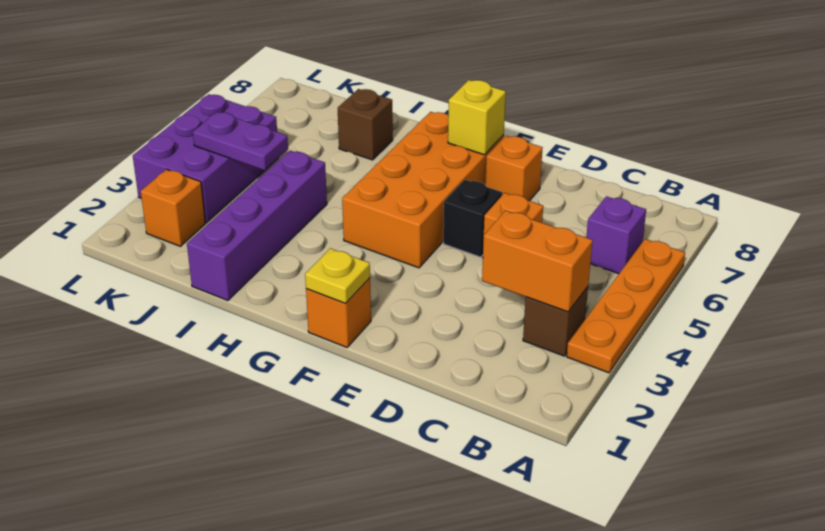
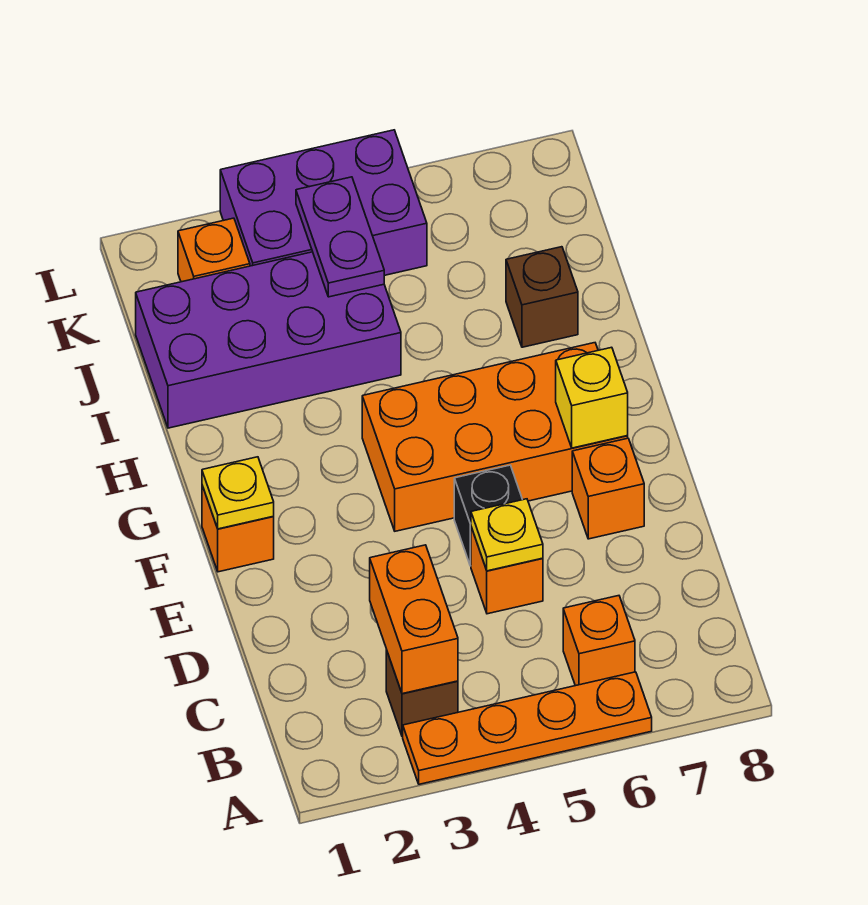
purple brick B6 level 1 -> orange brick B6 level 1
none -> yellow plate D5 level 2
purple brick I1:I4 level 1 -> purple brick I1:J4 level 1

